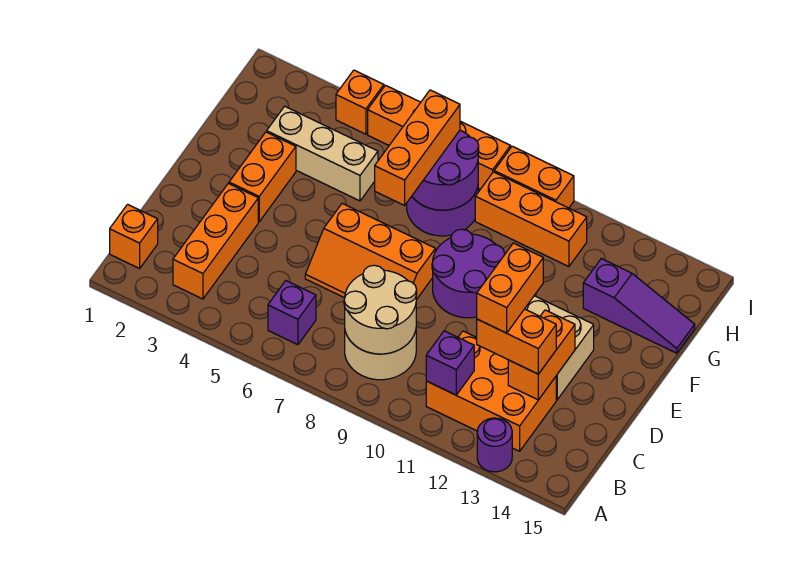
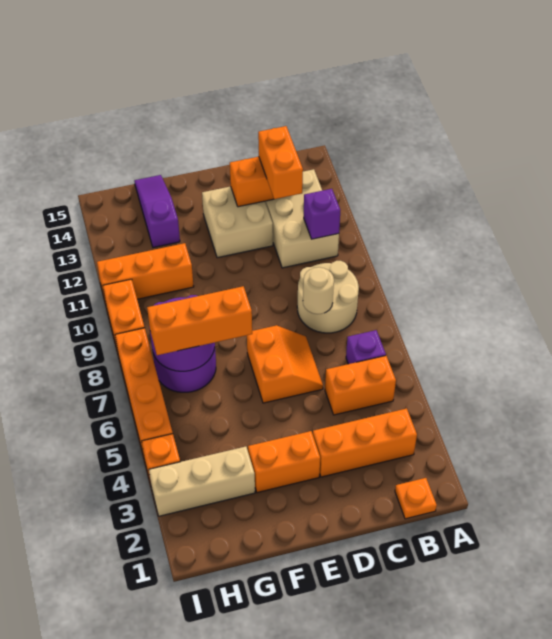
purple round brick A13 level 1 -> none
orange brick B1 level 1 -> orange plate B1 level 1
tan round brick B8:C9 level 2 -> tan round brick C8 level 2
orange brick B11:C13 level 1 -> tan brick B11:C13 level 1
orange brick C12:D12 level 4 -> orange brick B5:C5 level 1
orange slope D6:E8 level 1 top E -> orange slope D6:E7 level 1 top E
purple round brick E9:F10 level 1 -> none
tan brick G3:G5 level 1 -> tan brick G3:I3 level 1
orange brick H9:H11 level 1 -> orange brick G11:I11 level 1

